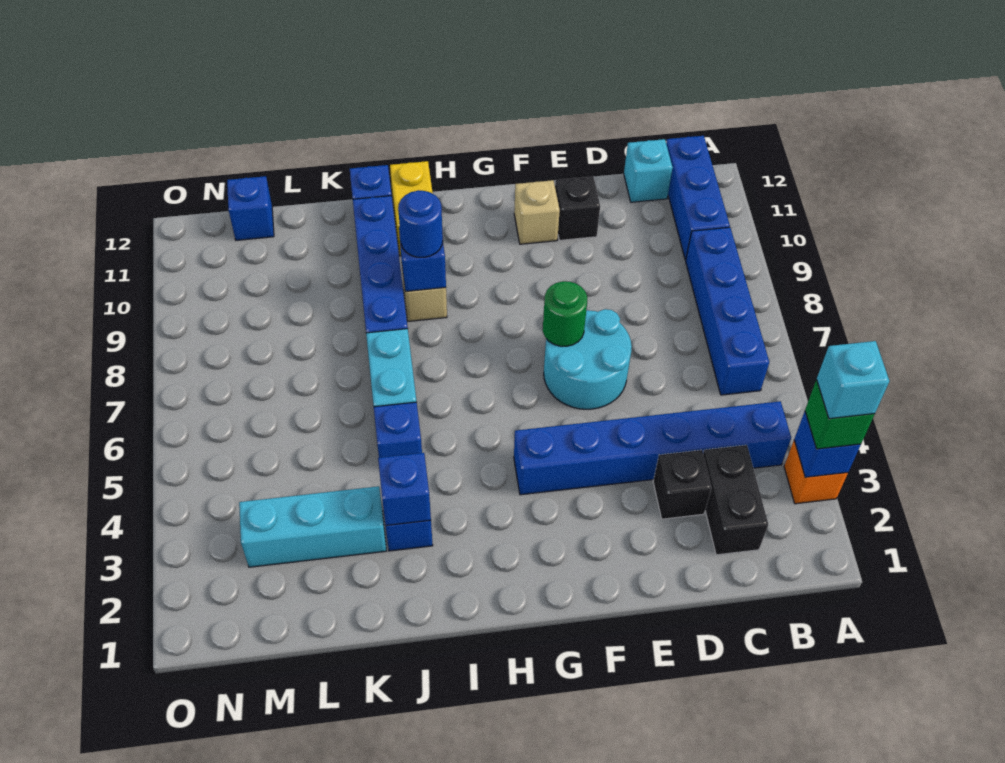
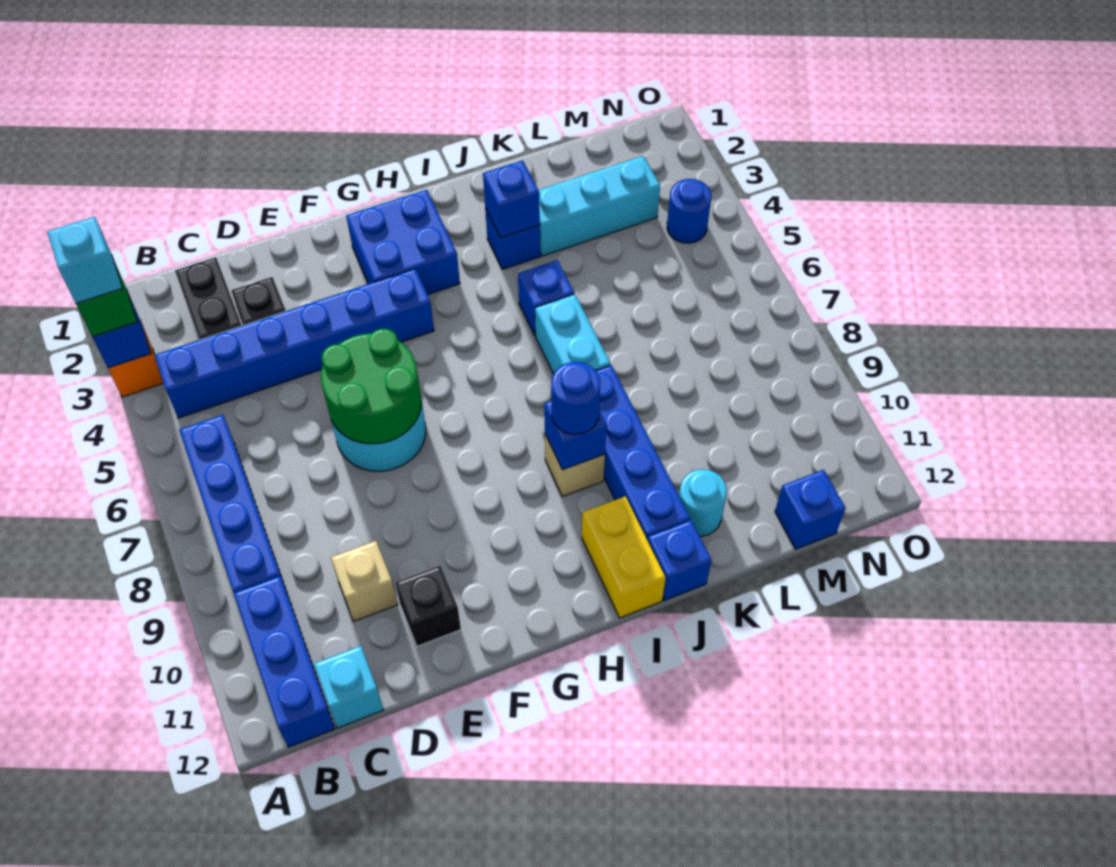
green round brick F7 level 2 -> green round brick E6:F7 level 2
tan brick F11 level 1 -> tan brick D10 level 1
none -> blue brick G2:H3 level 1
none -> cyan round brick K11 level 1
none -> blue round brick N4 level 1

